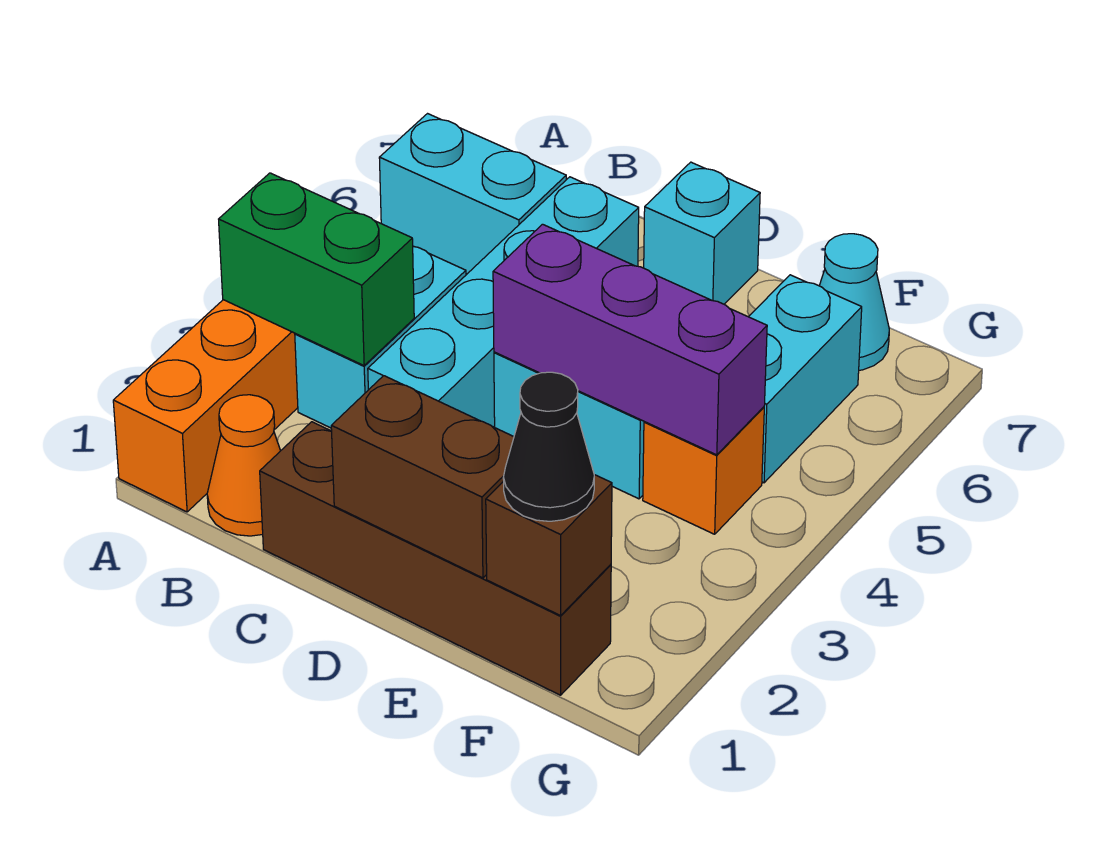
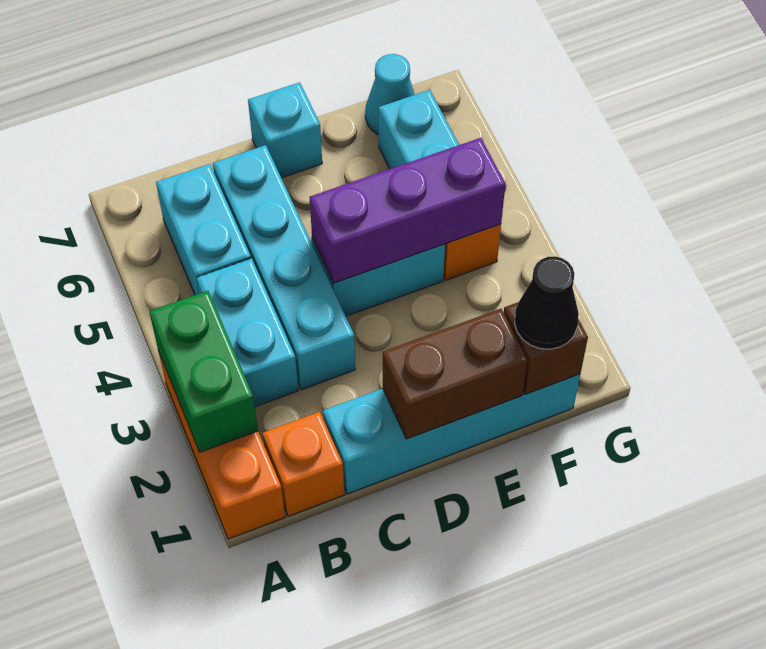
green brick A3:B3 level 2 -> green brick A2:A3 level 2
cyan brick A6:B6 level 1 -> cyan brick B5:B6 level 1
orange cone B1 level 1 -> orange brick B1 level 1
brown brick C1:F1 level 1 -> cyan brick C1:F1 level 1

